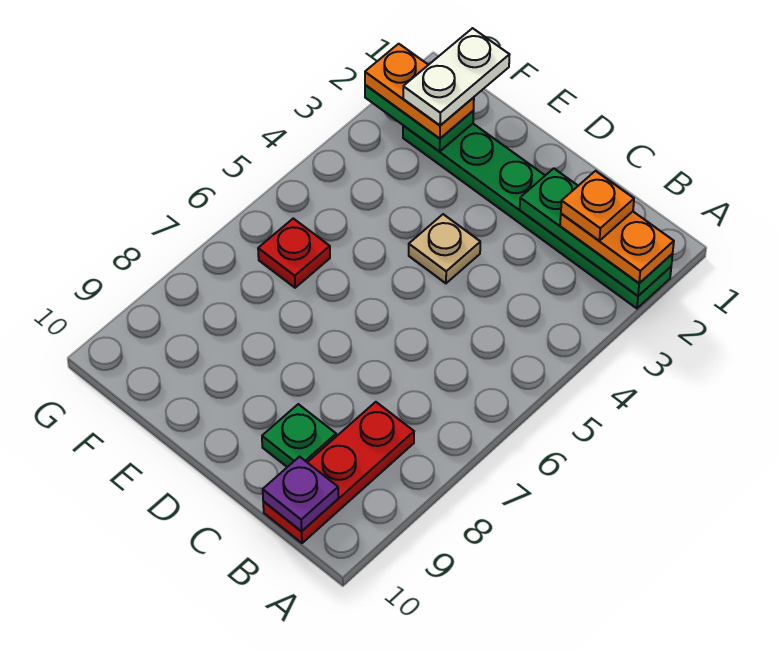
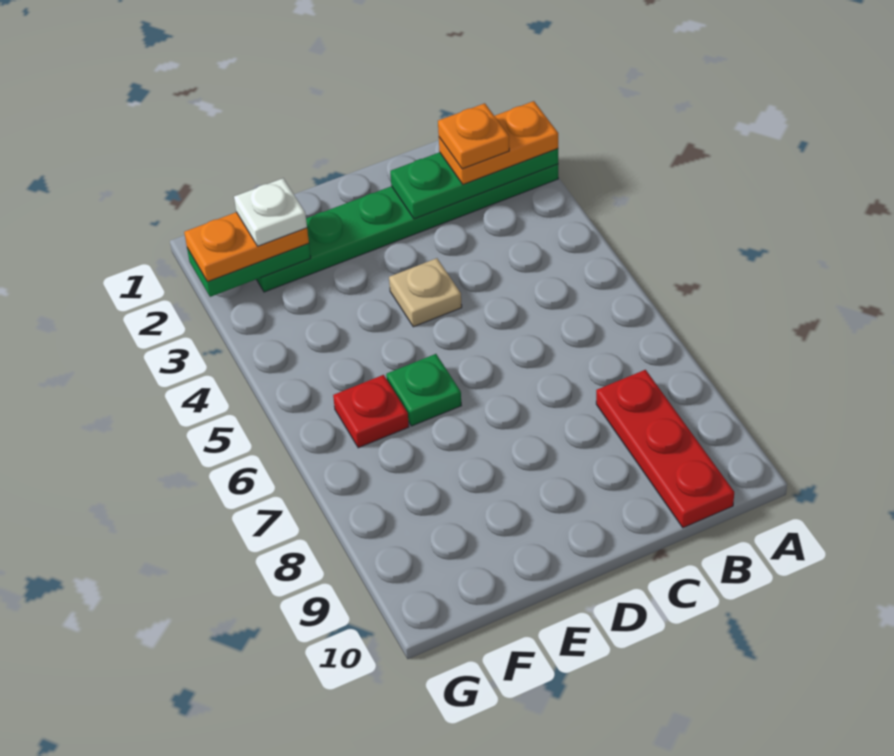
purple plate B10 level 2 -> none
green plate C9 level 1 -> green plate E6 level 1
white plate F1:F2 level 4 -> white plate F2 level 4

